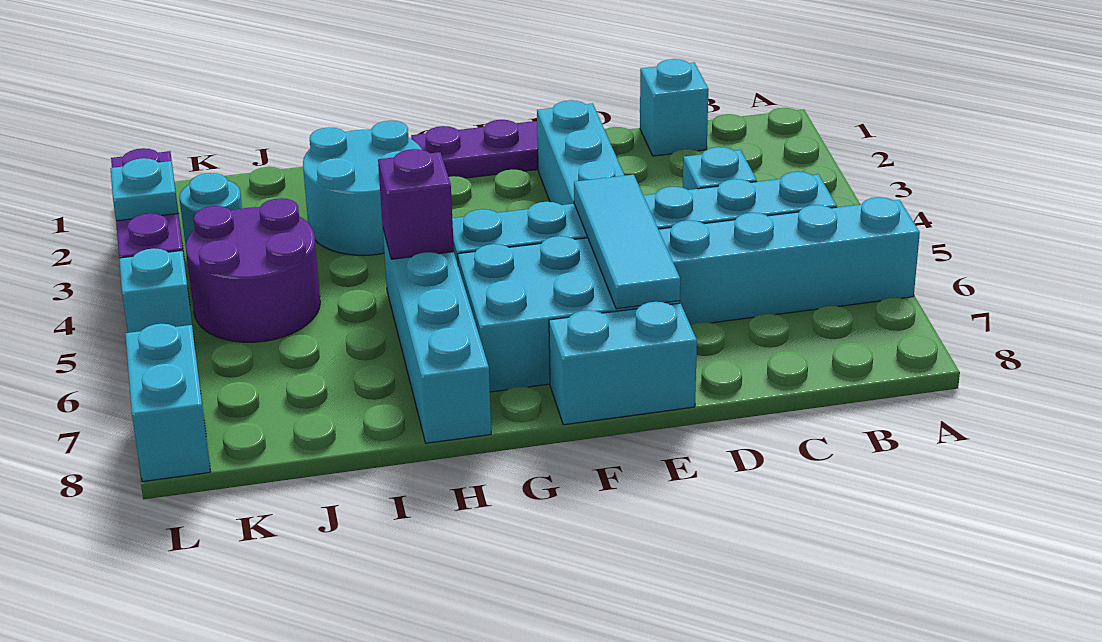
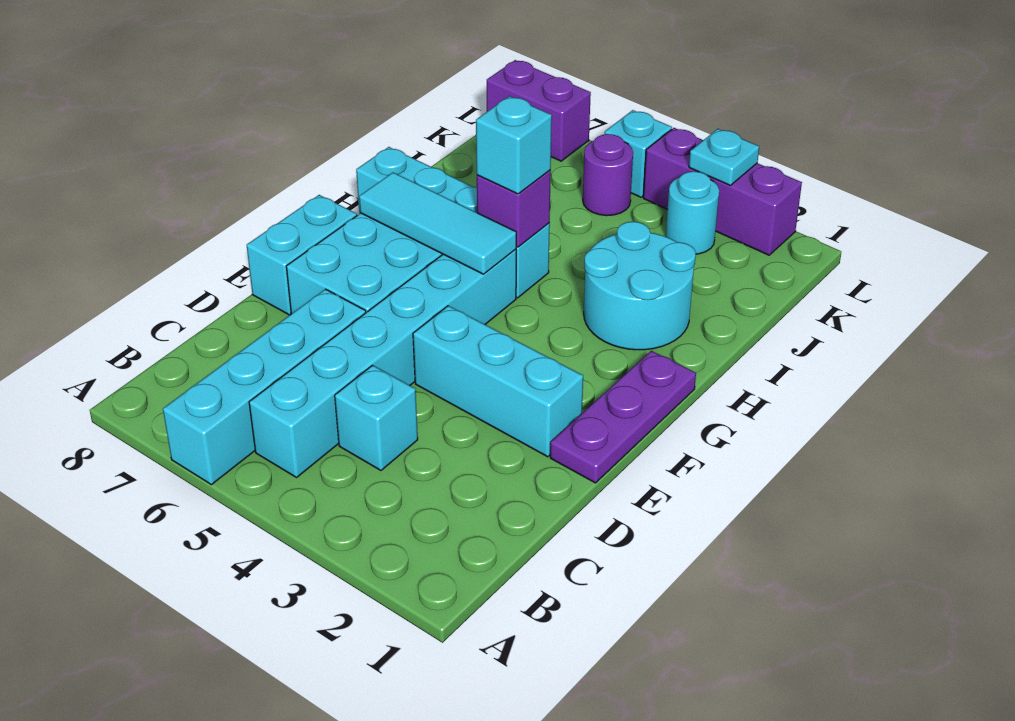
cyan brick C1 level 1 -> cyan brick H5 level 3
cyan tile E5:E7 level 2 -> cyan tile G5:G7 level 2
purple round brick J4:K5 level 1 -> purple round brick K5 level 1
cyan brick L7:L8 level 1 -> purple brick L7:L8 level 1

